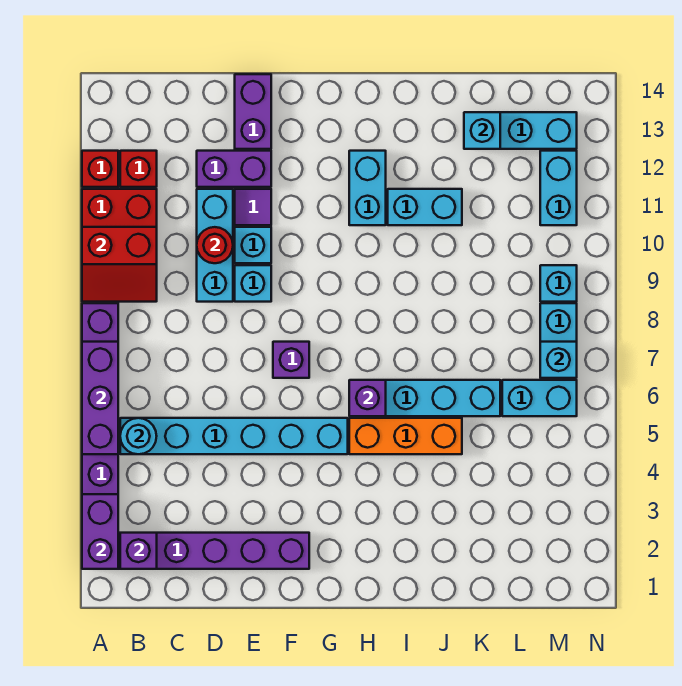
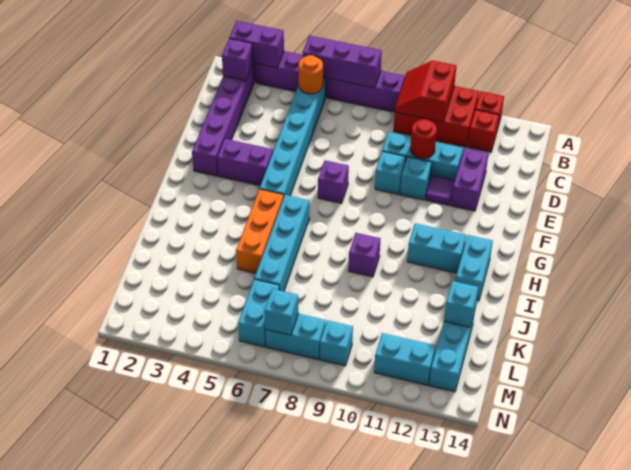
cyan round brick B5 level 2 -> orange round brick B5 level 2
purple brick E13:E14 level 1 -> purple brick F3:F4 level 1
purple brick H6 level 2 -> purple brick I9 level 1
cyan brick I11:J11 level 1 -> cyan brick H13:I13 level 1

